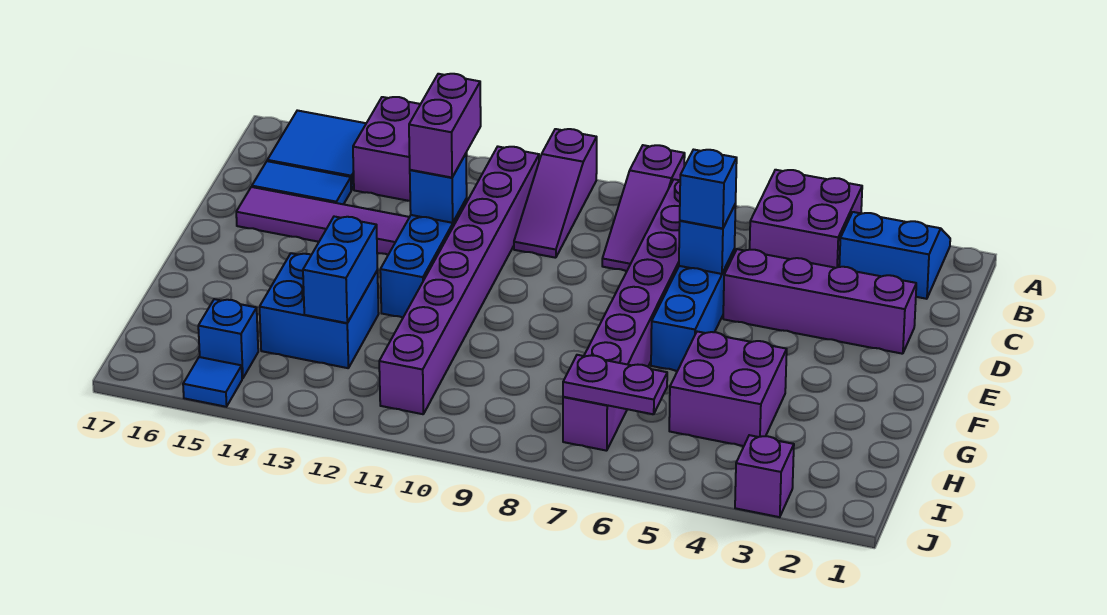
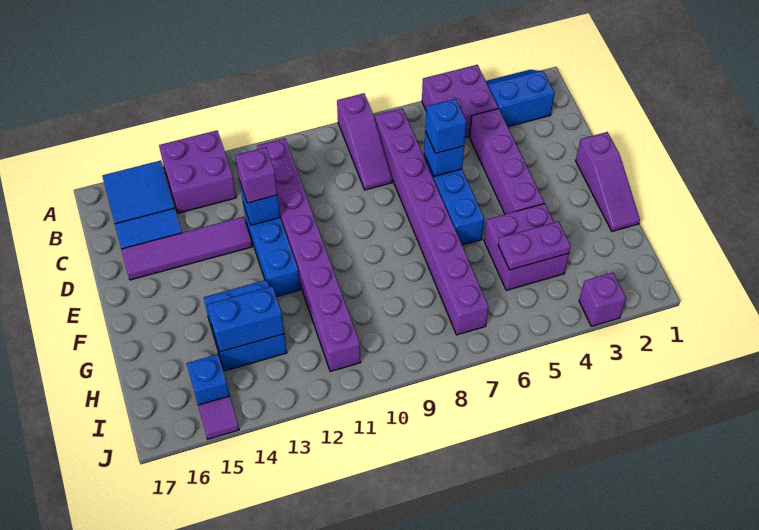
purple slope A10:C10 level 1 top A -> purple slope E1:G1 level 1 top E
purple brick C12:D12 level 3 -> purple brick D12 level 3
purple brick D2:D5 level 1 -> purple brick C4:F4 level 1
blue brick G13:H13 level 2 -> blue brick H13:H14 level 2
purple plate I6:I7 level 2 -> purple plate H4:H5 level 2
blue tile J15 level 1 -> purple tile J15 level 1

